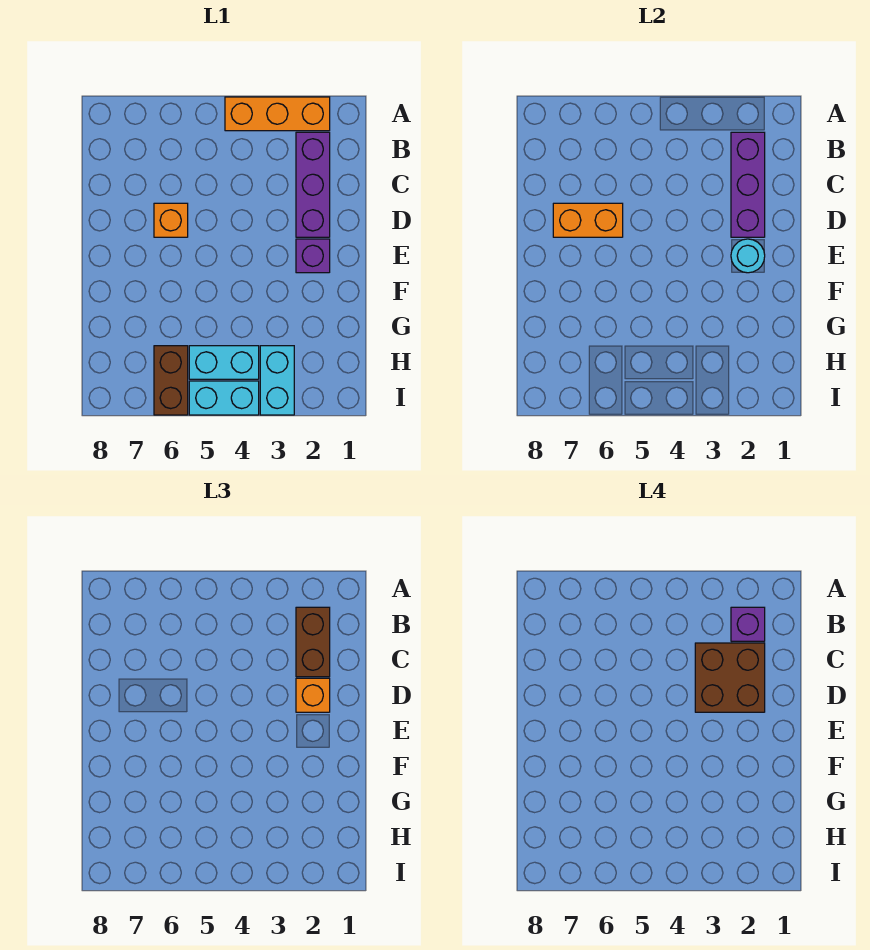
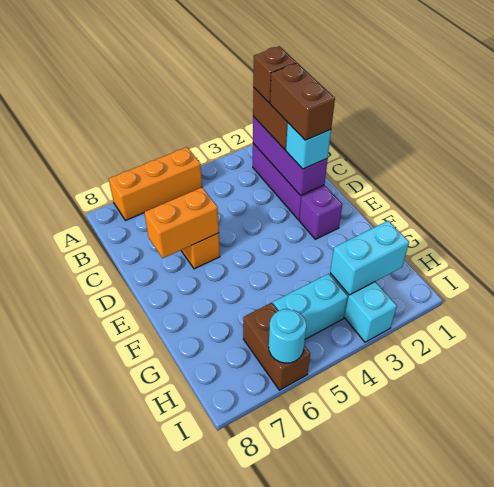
orange brick A2:A4 level 1 -> orange brick A5:A7 level 1
purple brick B2 level 4 -> brown brick B2 level 4
brown brick C2:D3 level 4 -> brown brick C2:D2 level 4
orange brick D2 level 3 -> cyan brick D2 level 3
cyan round brick E2 level 2 -> cyan round brick I6 level 2
cyan brick I4:I5 level 1 -> cyan brick H2:H3 level 2

